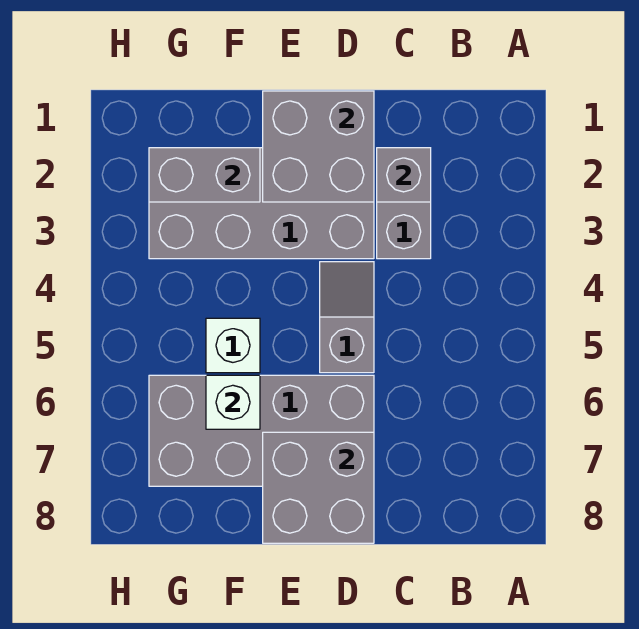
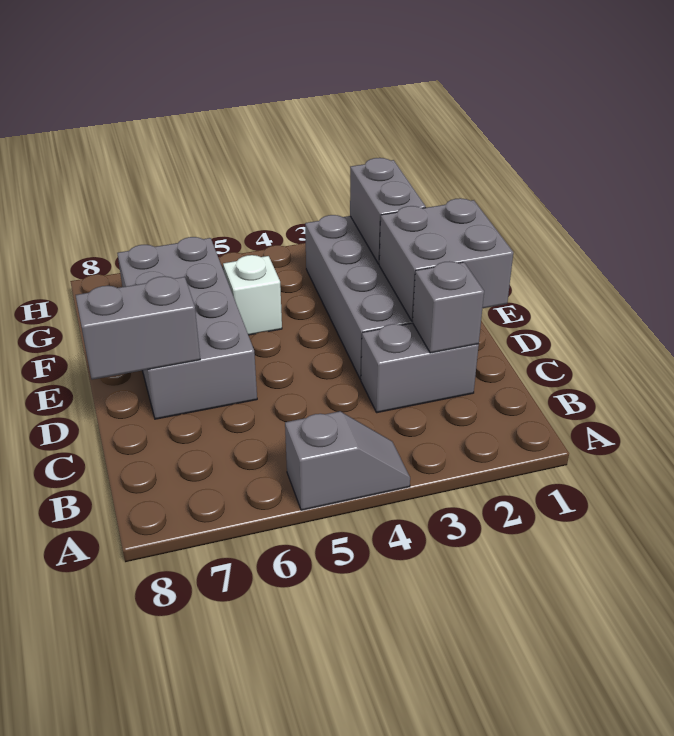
grey slope D4:D5 level 1 top 5 -> grey slope A4:A5 level 1 top 5
grey brick D7:E8 level 2 -> grey brick D7:D8 level 2
white brick F6 level 2 -> none

